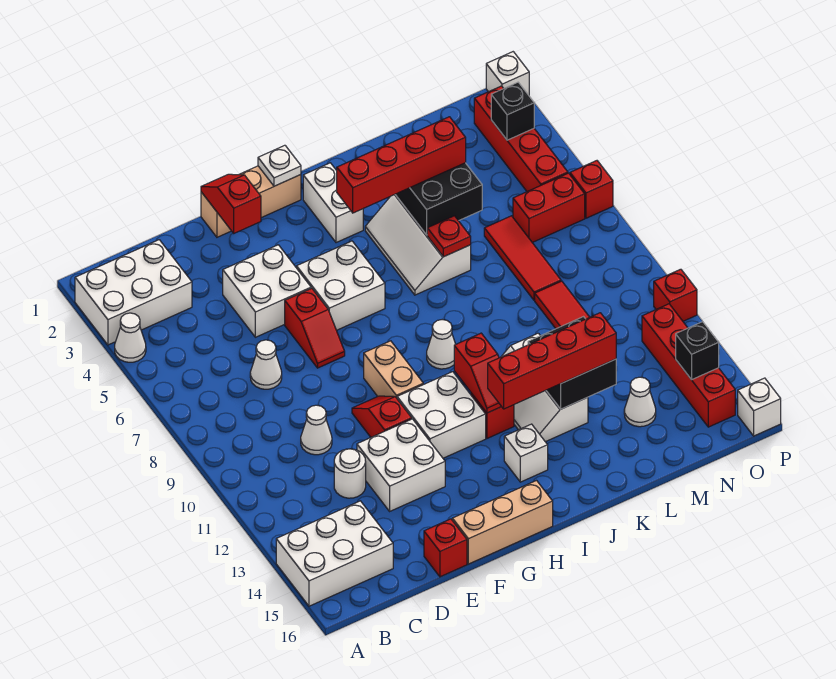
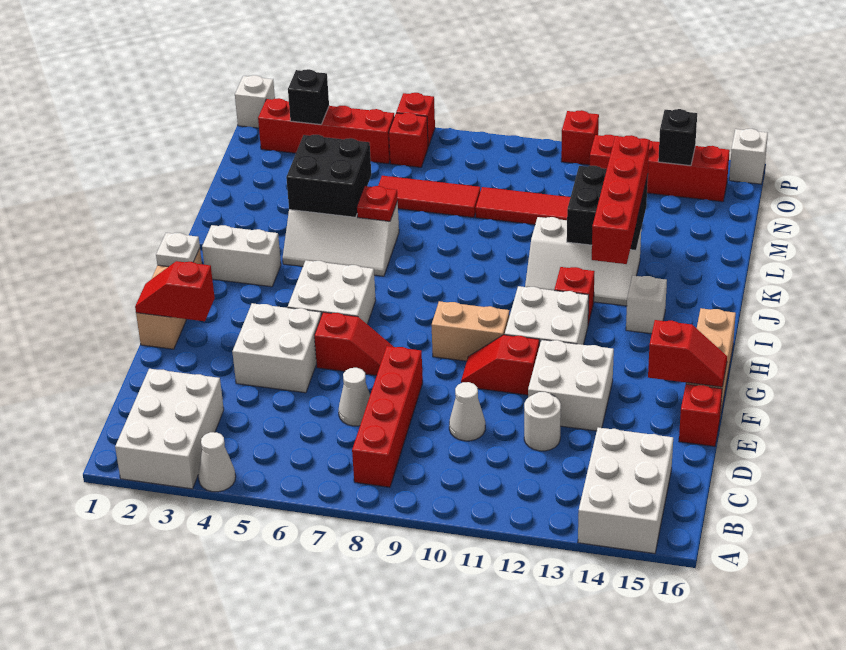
red brick I4:L4 level 3 -> red brick B8:E8 level 1
white cone I9 level 1 -> none
red slope I11:I12 level 2 top 11 -> red slope F15:F16 level 2 top 15
white cone M14 level 1 -> none
red brick N6:O6 level 1 -> red brick O6 level 1

